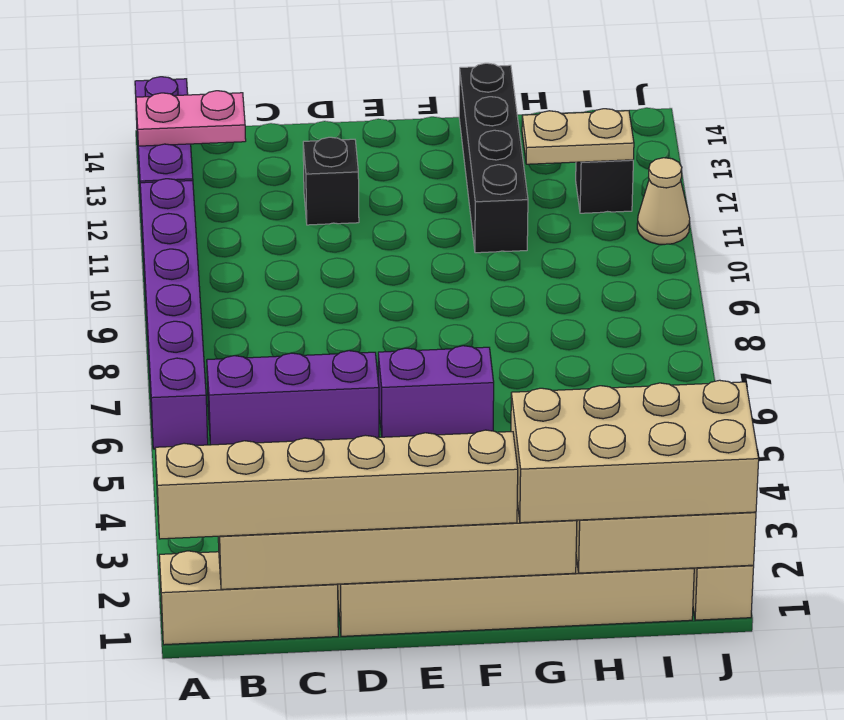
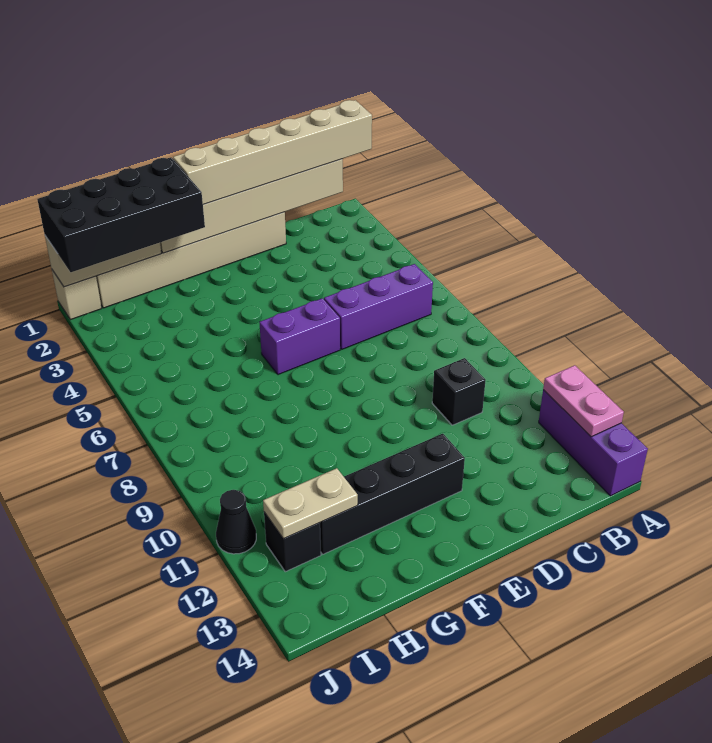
tan brick A1:C1 level 1 -> none
purple brick A6:A11 level 1 -> none
pink plate A13:B13 level 2 -> pink plate A12:A13 level 2
black brick D12 level 1 -> black brick C10 level 1
tan brick G1:J2 level 3 -> black brick G1:J2 level 3
black brick G11:G14 level 1 -> black brick E12:H12 level 1
tan cone J11 level 1 -> black cone J11 level 1

